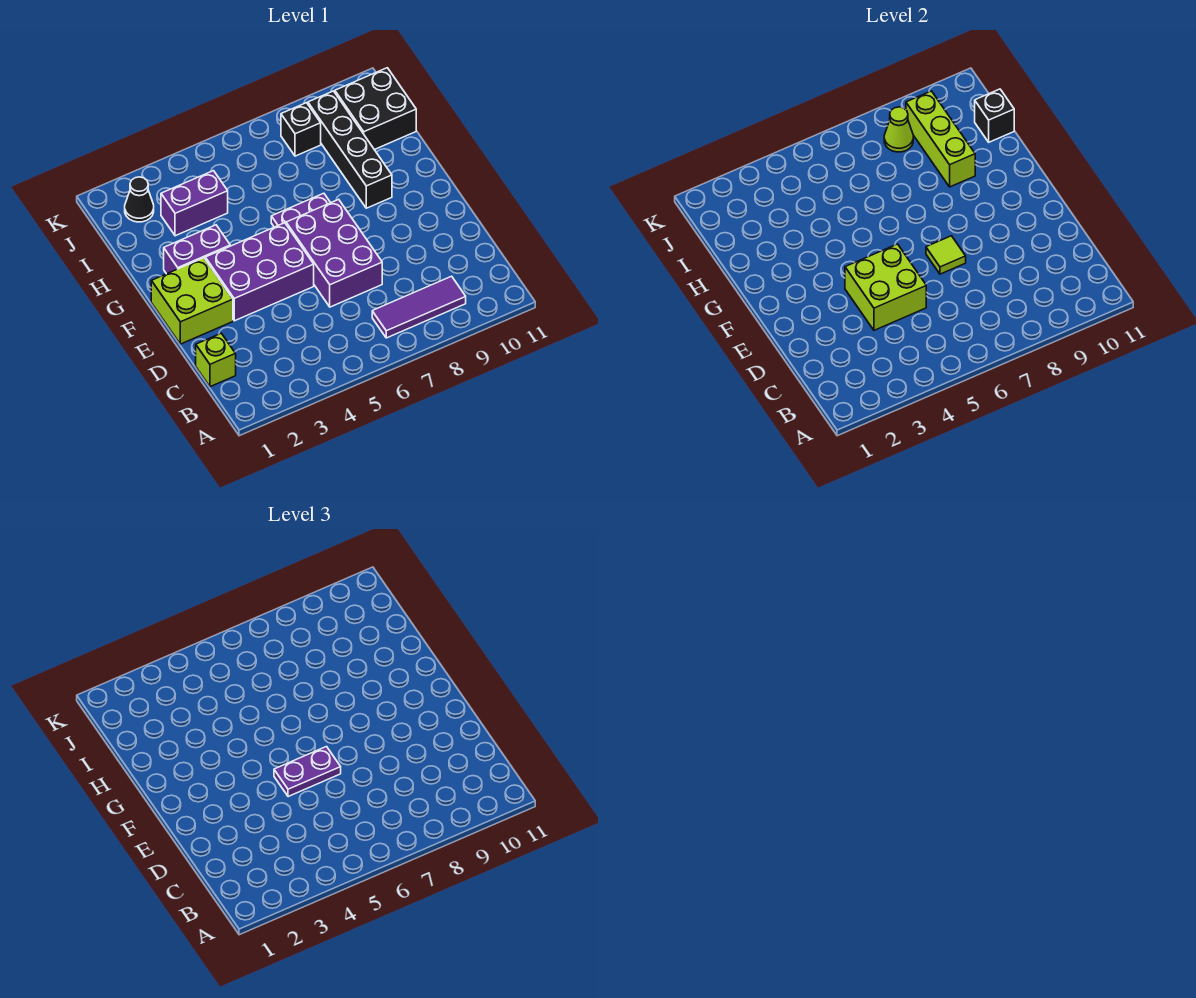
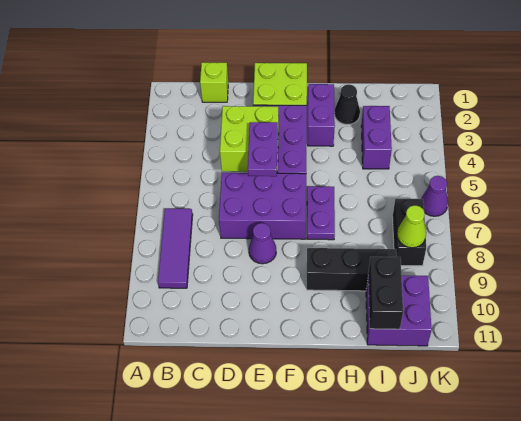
lime tile E7 level 2 -> none
none -> purple cone E8 level 1
black brick G9:J9 level 1 -> black brick G9:I9 level 1
lime brick H9:J9 level 2 -> none
black brick I10:J11 level 1 -> purple brick I10:J11 level 1
black brick I11 level 2 -> black brick I10:I11 level 2
black cone J2 level 1 -> black cone H2 level 1
black brick J8 level 1 -> black brick J7:J8 level 1
none -> purple cone K6 level 1

